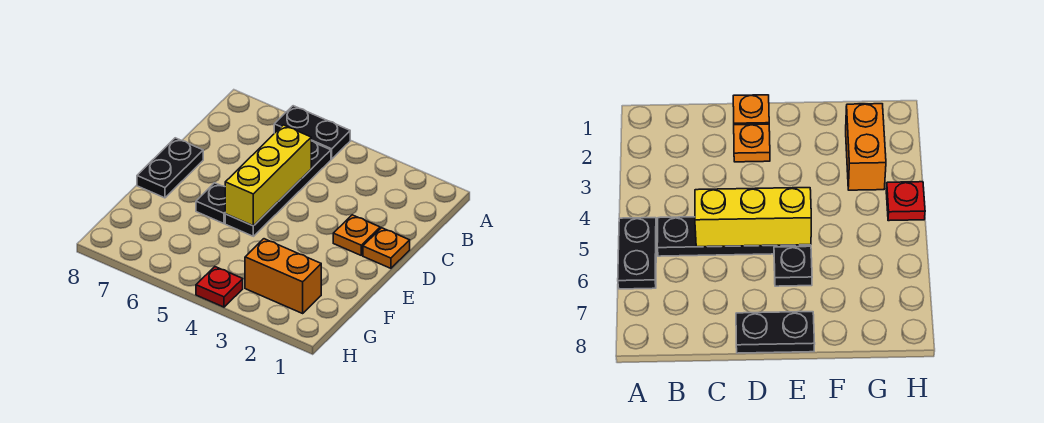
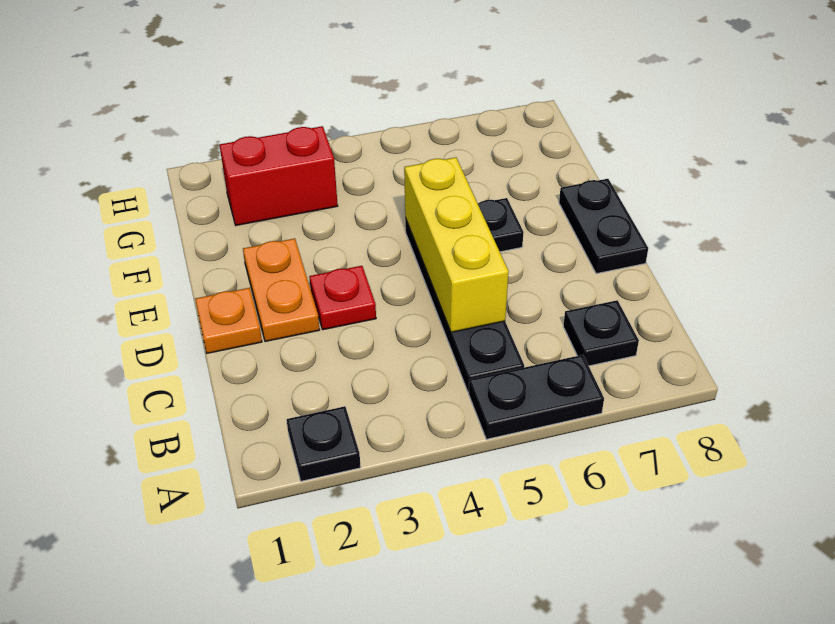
none -> black plate A2 level 1
none -> black plate B7 level 1
orange plate D2 level 1 -> orange plate D2:E2 level 1
orange brick G2:G3 level 1 -> red brick G2:G3 level 1
red plate H4 level 1 -> red plate D3 level 1

